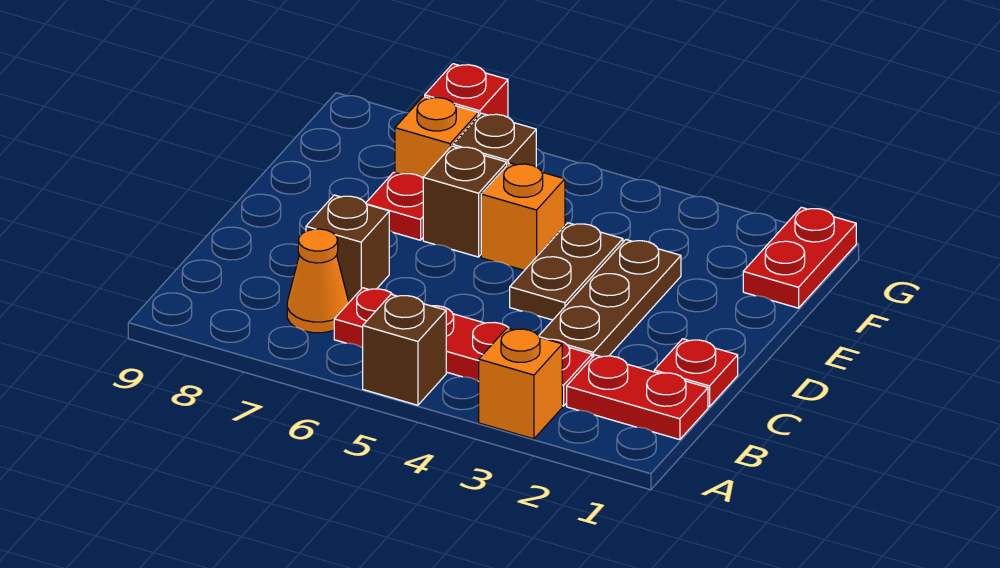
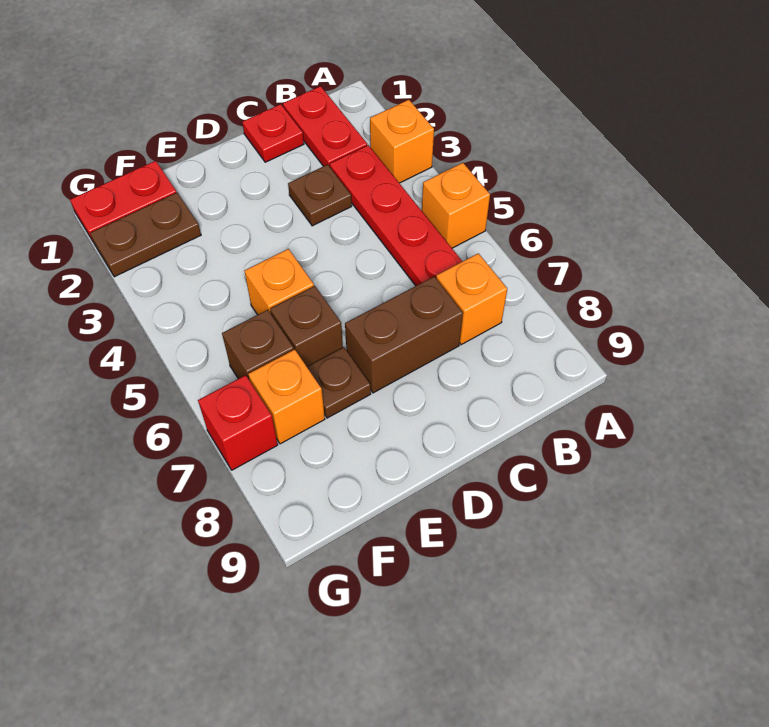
brown brick A5 level 1 -> orange brick A5 level 1
orange cone B7 level 1 -> orange brick B7 level 1
brown plate C3:E3 level 1 -> brown plate C3 level 1
brown brick C7 level 1 -> brown brick C7:D7 level 1
brown plate D4:E4 level 1 -> brown plate F2:G2 level 1
red plate E7 level 1 -> brown plate E7 level 1

